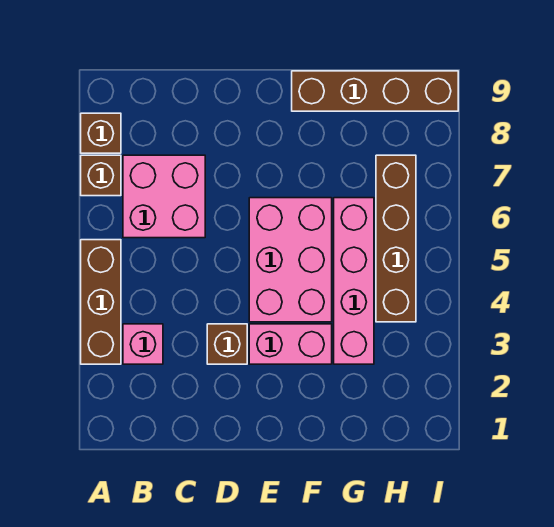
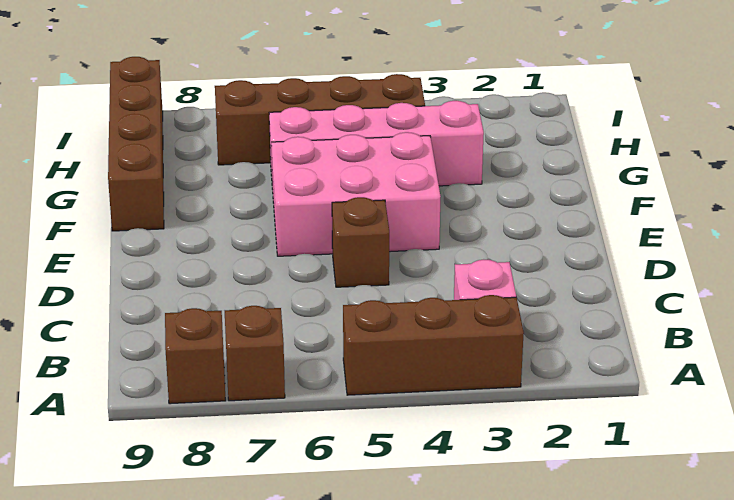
pink brick B6:C7 level 1 -> none
brown brick D3 level 1 -> brown brick D5 level 1
pink brick E3:F3 level 1 -> none

